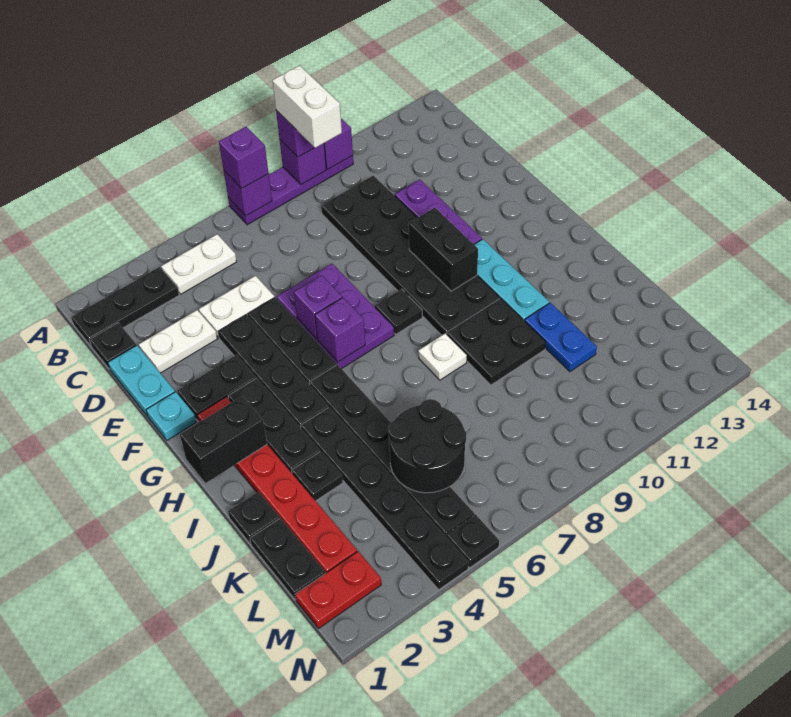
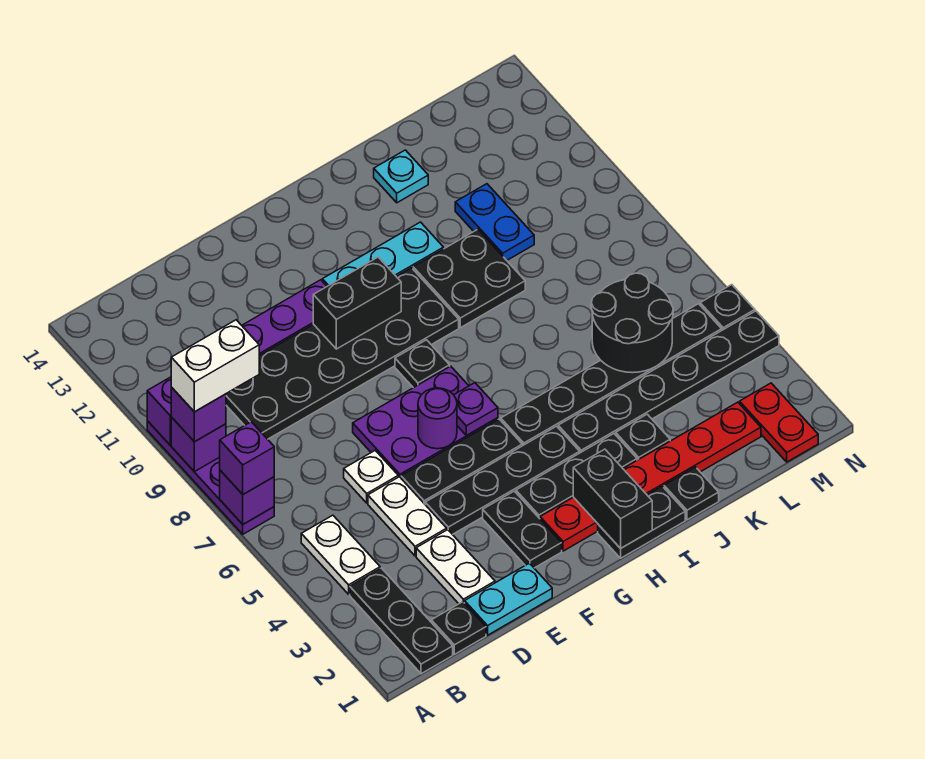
cyan plate F1 level 1 -> cyan plate J13 level 1
purple brick F6 level 2 -> purple round brick F6 level 2
purple brick G6 level 2 -> purple plate G6 level 2
white plate I8 level 1 -> white plate D6 level 1
blue plate J11:K11 level 1 -> blue plate K10:K11 level 1
black plate K1:L1 level 1 -> black plate H1:I1 level 1

